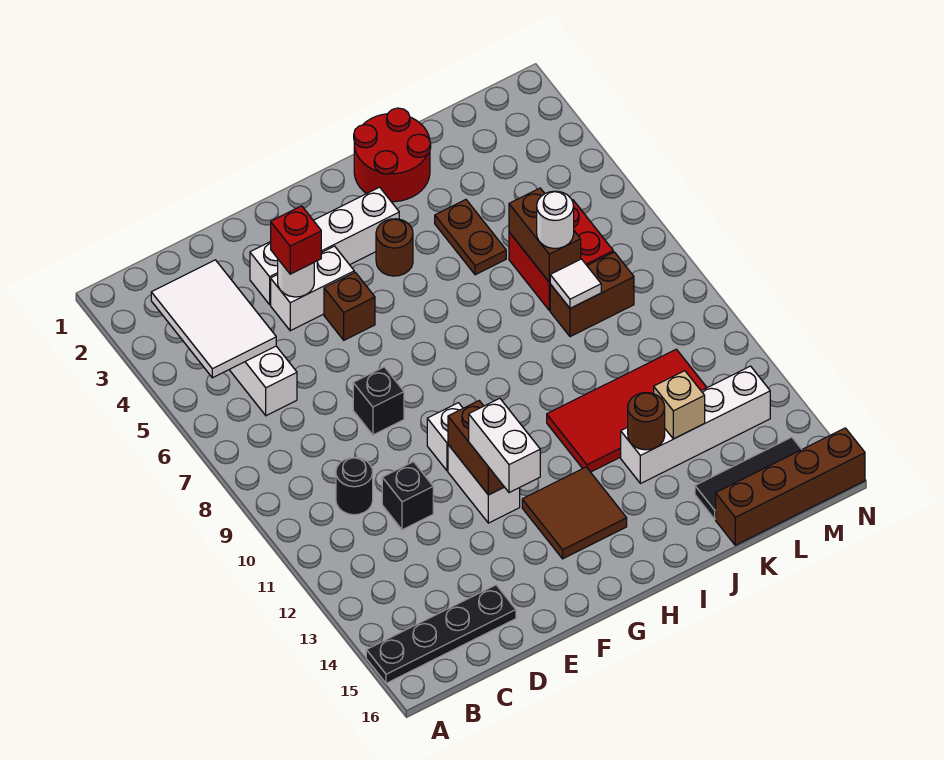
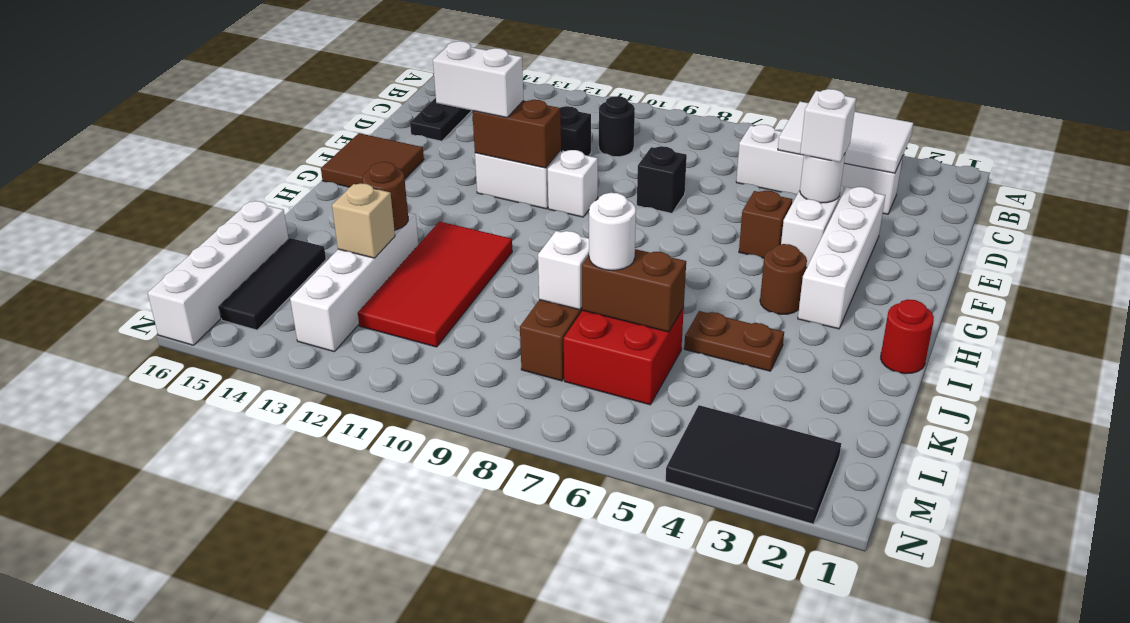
red brick E4 level 3 -> white brick E4 level 3
brown tile G13:H14 level 1 -> brown tile F15:G16 level 1
red round brick I1:J2 level 1 -> red round brick I1 level 1
white tile K8 level 2 -> white brick K8 level 2
brown brick K16:N16 level 1 -> white brick K16:N16 level 1
none -> black tile M2:N4 level 1

